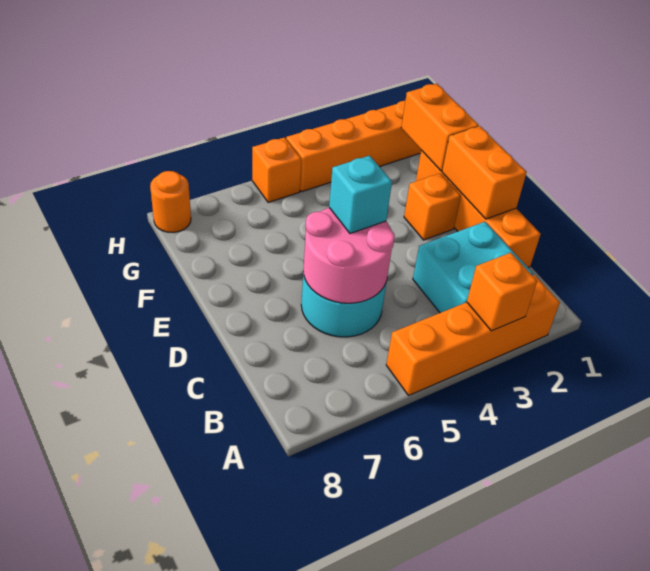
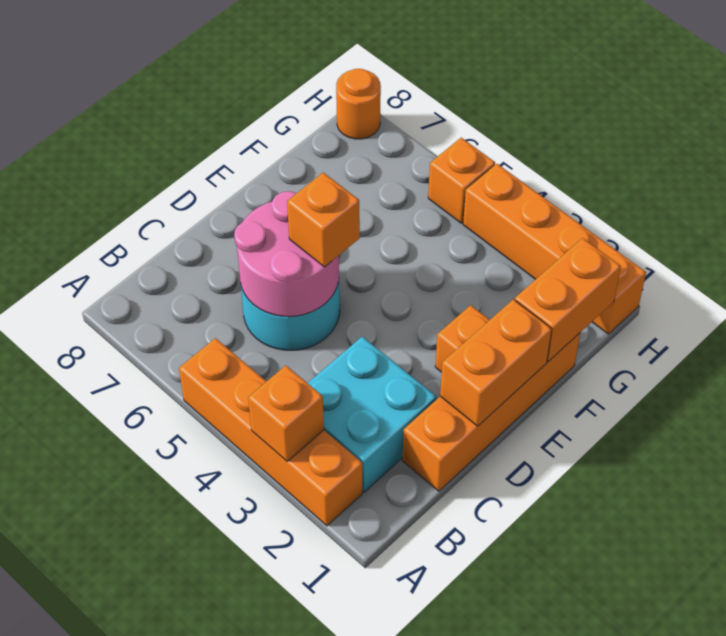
cyan brick D5 level 3 -> orange brick D5 level 3

